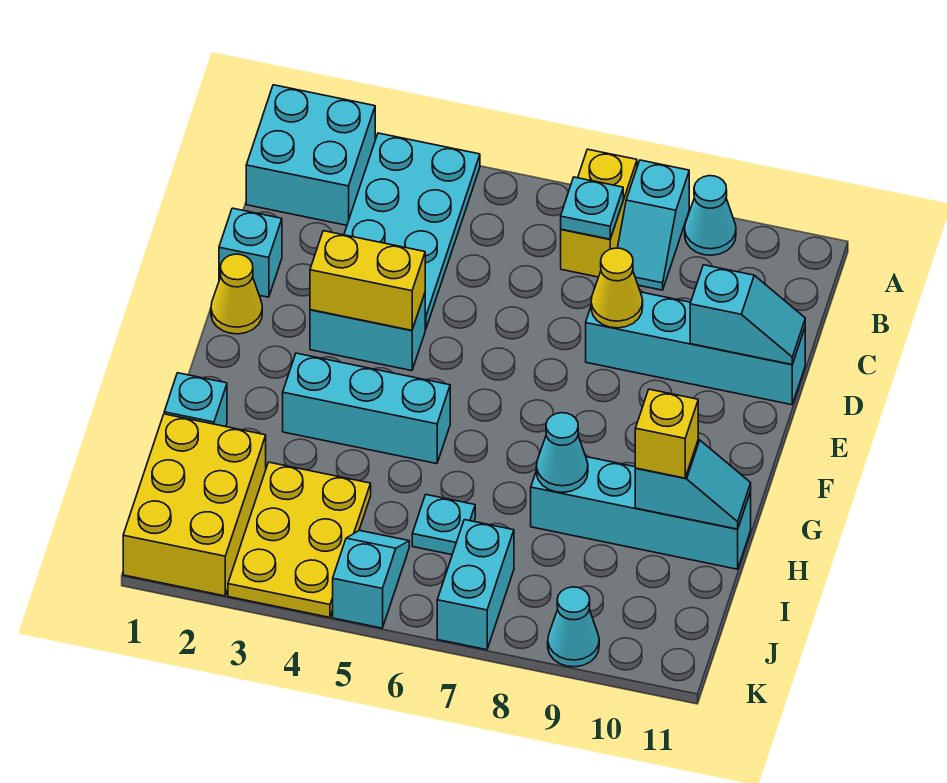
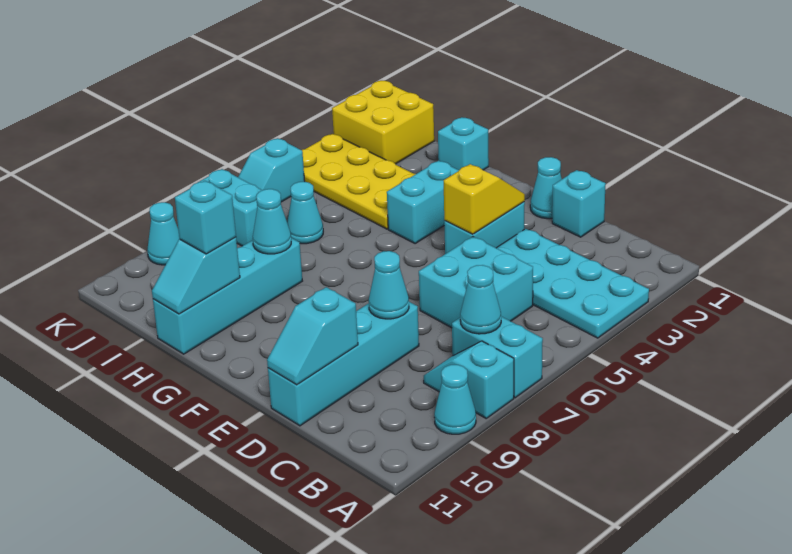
cyan brick A1:B2 level 1 -> cyan brick C5:D6 level 1
yellow brick A7:B7 level 1 -> cyan brick A7:B7 level 1
cyan plate B7 level 2 -> cyan cone B7 level 2
yellow cone D8 level 2 -> cyan cone D8 level 2
yellow cone E1 level 1 -> cyan cone E1 level 1
yellow brick E3:E4 level 2 -> yellow slope E3:E4 level 2 top 4
cyan brick G3:G5 level 1 -> cyan brick G3:G4 level 1
yellow brick H10 level 3 -> cyan brick H10 level 3
yellow brick I1:K2 level 1 -> yellow brick J1:K2 level 1
yellow plate I3:K4 level 1 -> yellow plate H3:K4 level 1
cyan plate I6 level 1 -> cyan cone I6 level 1
cyan slope J5:K5 level 1 top K -> cyan slope K5:K6 level 1 top 5

